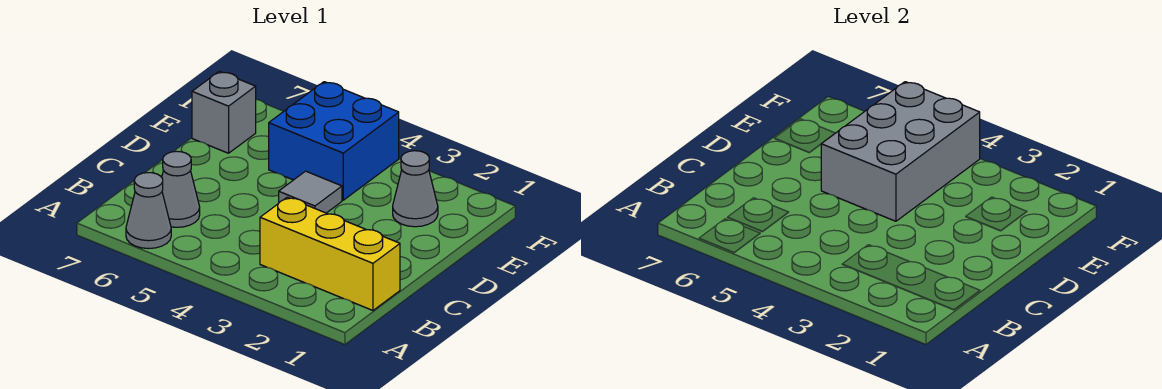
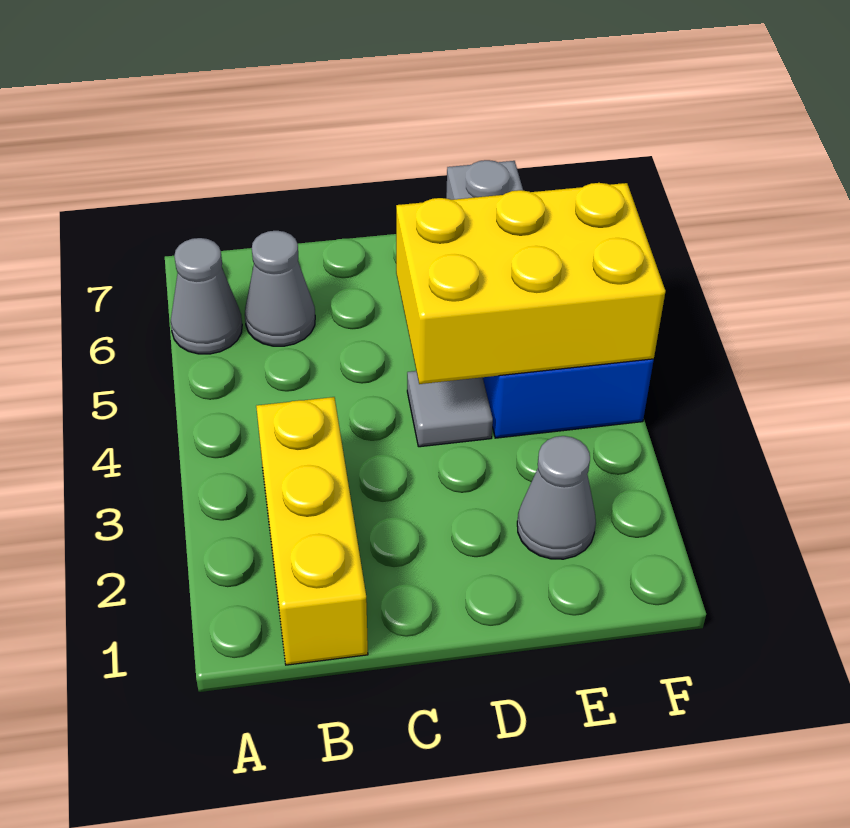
grey brick D4:F5 level 2 -> yellow brick D4:F5 level 2

